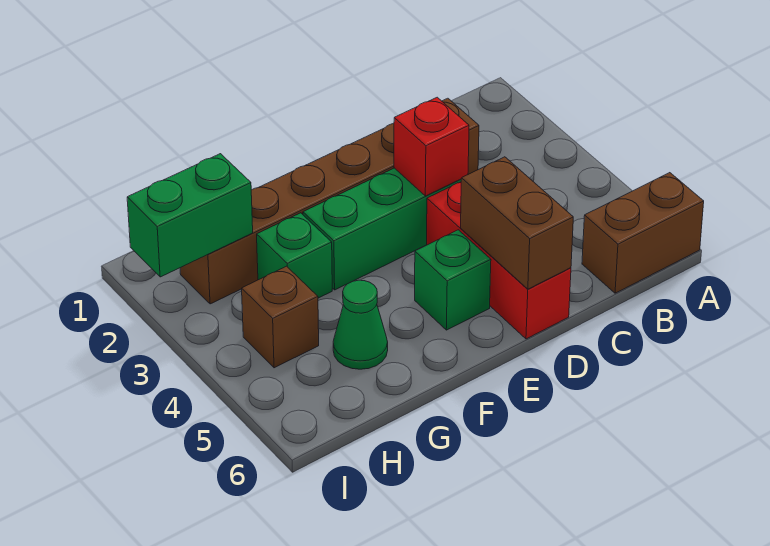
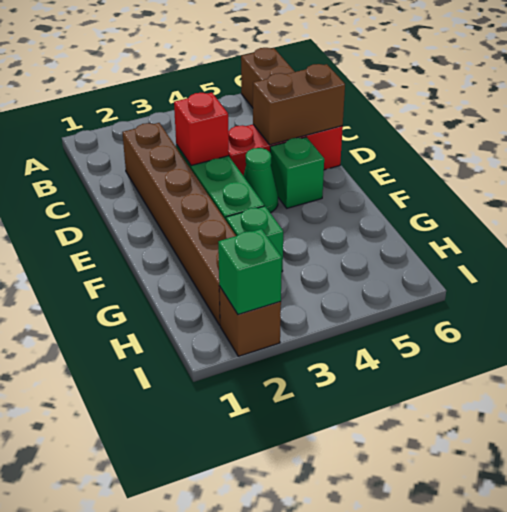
green cone G5 level 1 -> green cone E4 level 1
green brick H2:I2 level 2 -> green brick I2 level 2
brown brick H4 level 1 -> brown brick I2 level 1

